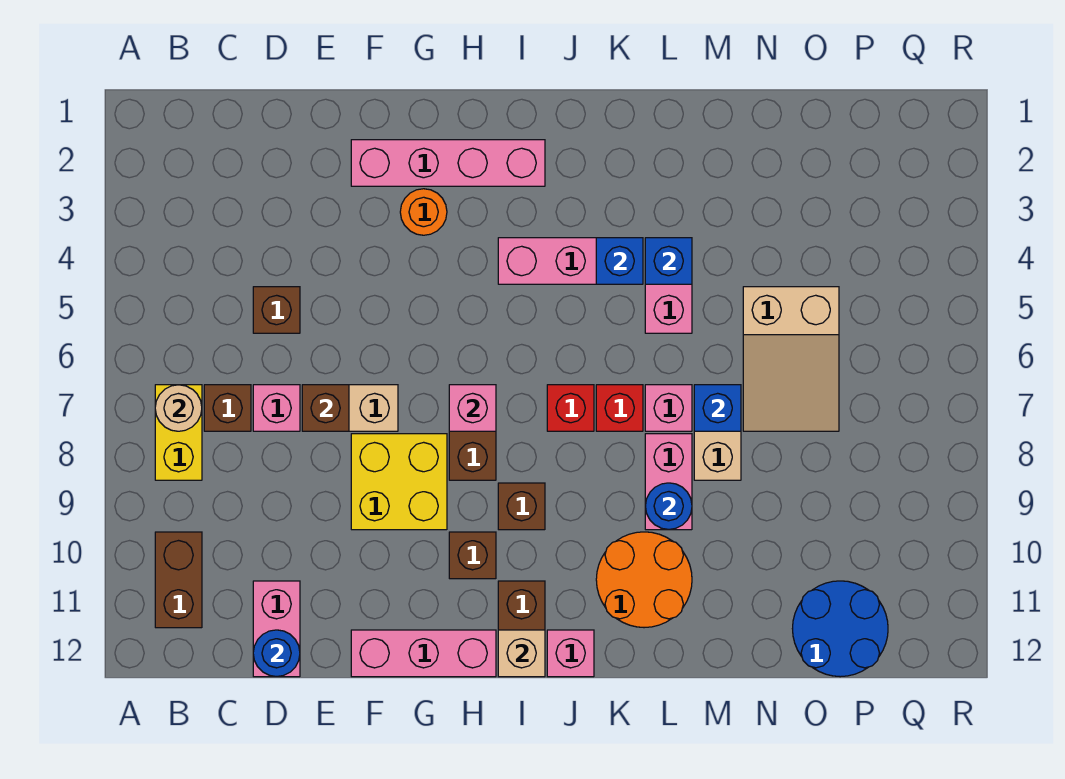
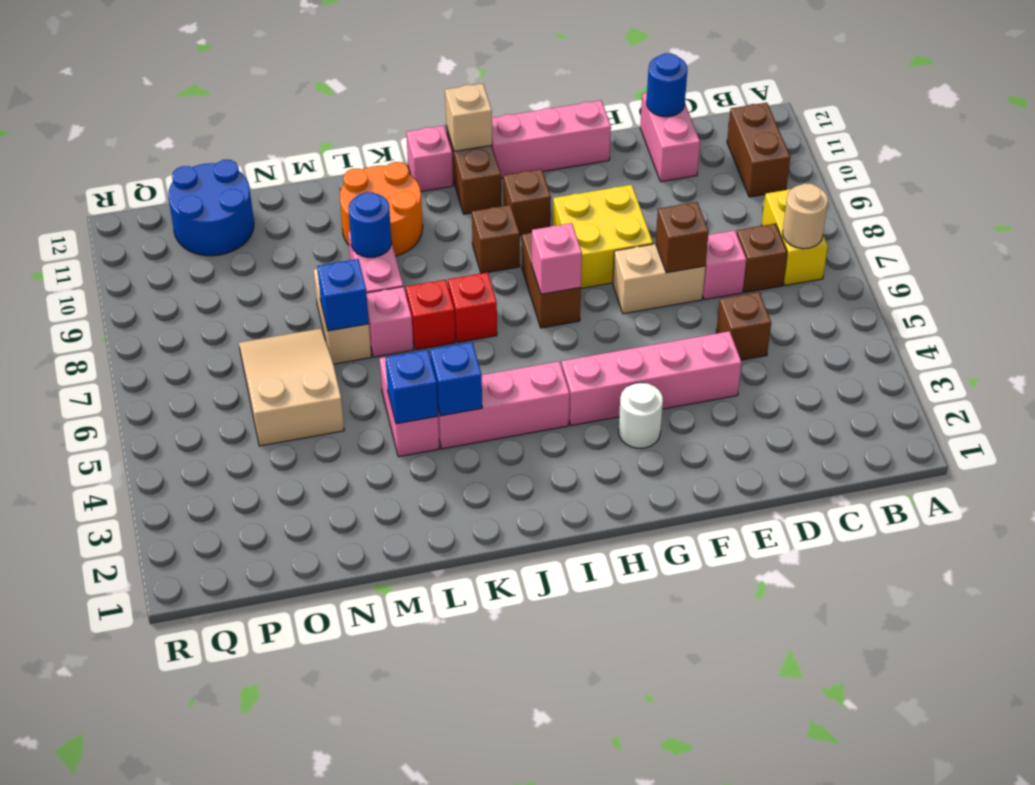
pink brick F2:I2 level 1 -> pink brick E4:H4 level 1
orange round brick G3 level 1 -> white round brick G3 level 1

